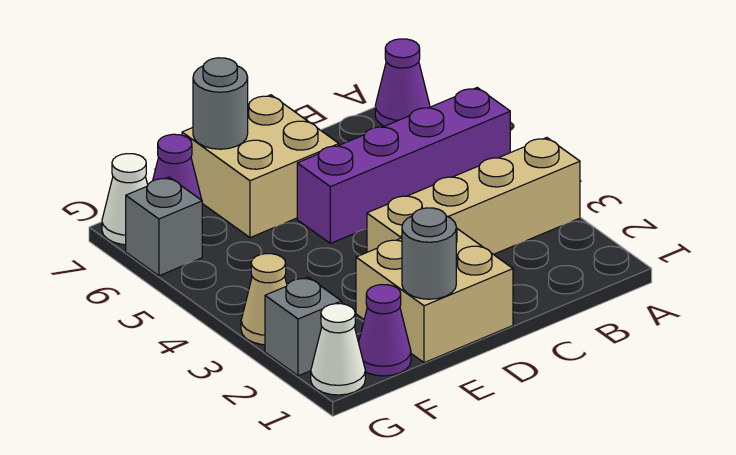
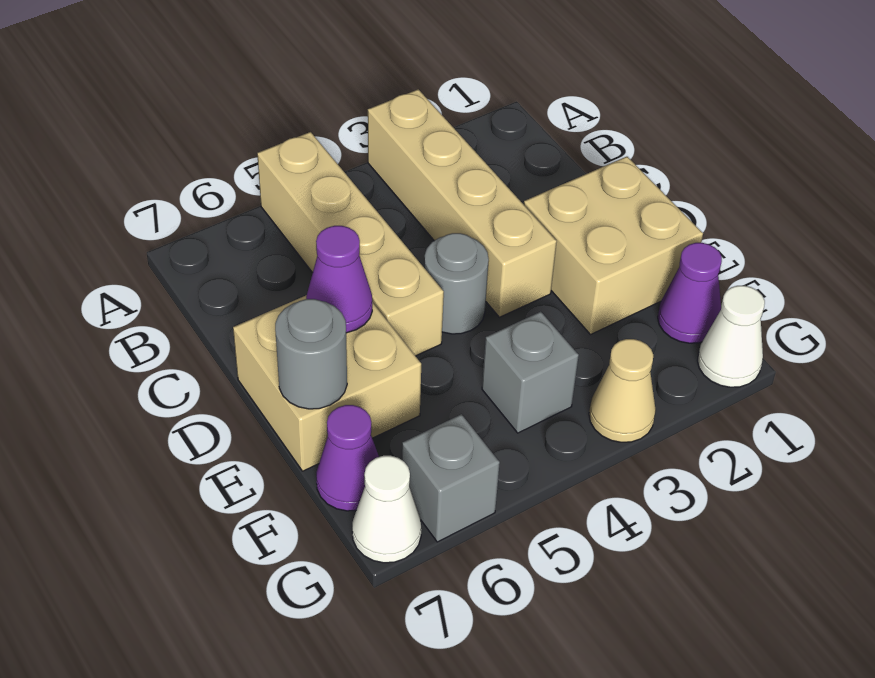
purple brick A5:D5 level 1 -> tan brick A5:D5 level 1
purple cone A7 level 1 -> purple cone D6 level 2
grey round brick E1 level 2 -> grey round brick D4 level 1
grey brick G2 level 1 -> grey brick F4 level 1

